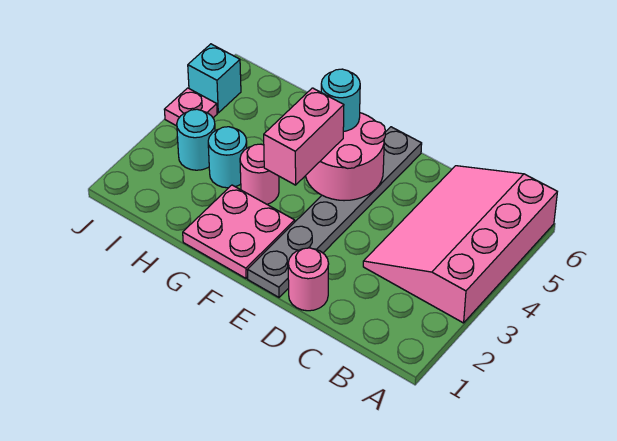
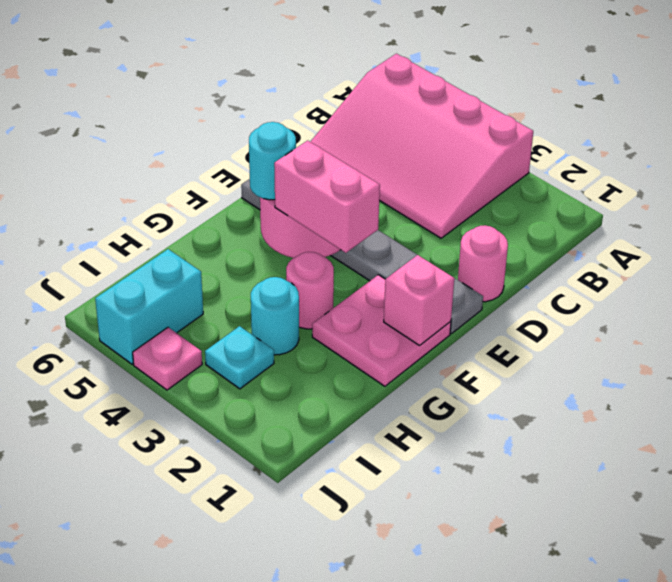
none -> pink brick F1 level 2
cyan round brick I3 level 1 -> cyan plate I3 level 1
cyan brick J5 level 1 -> cyan brick I5:J5 level 1

